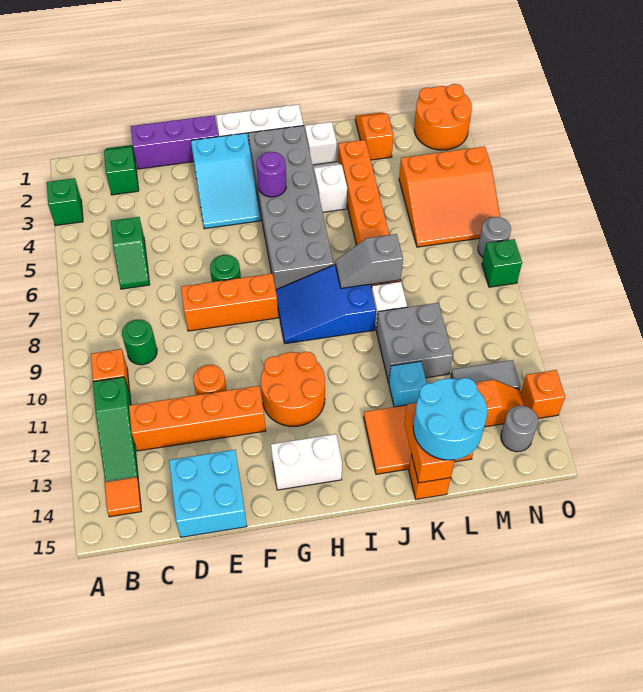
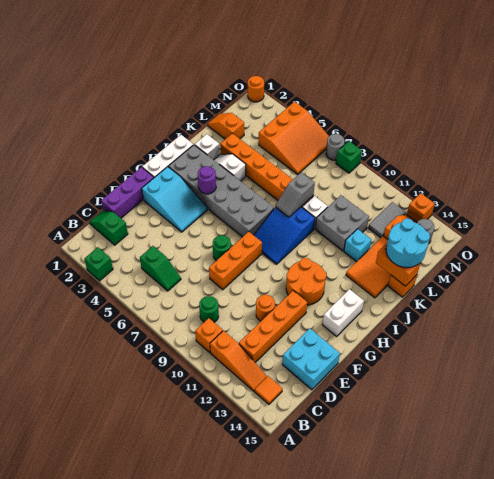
green slope B11:B13 level 1 top 11 -> orange slope B11:B13 level 1 top 11
orange round brick N1:O2 level 1 -> orange round brick O1 level 1

